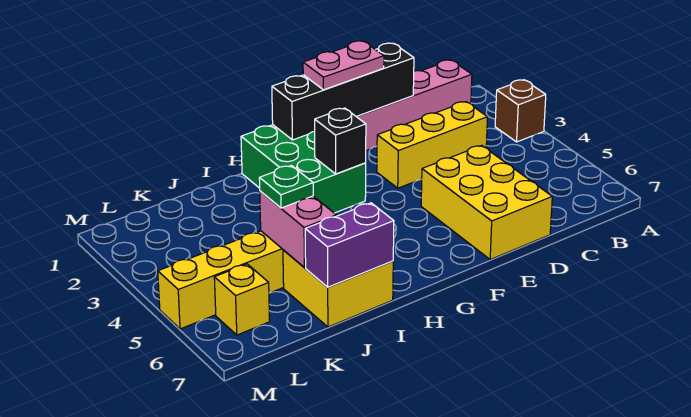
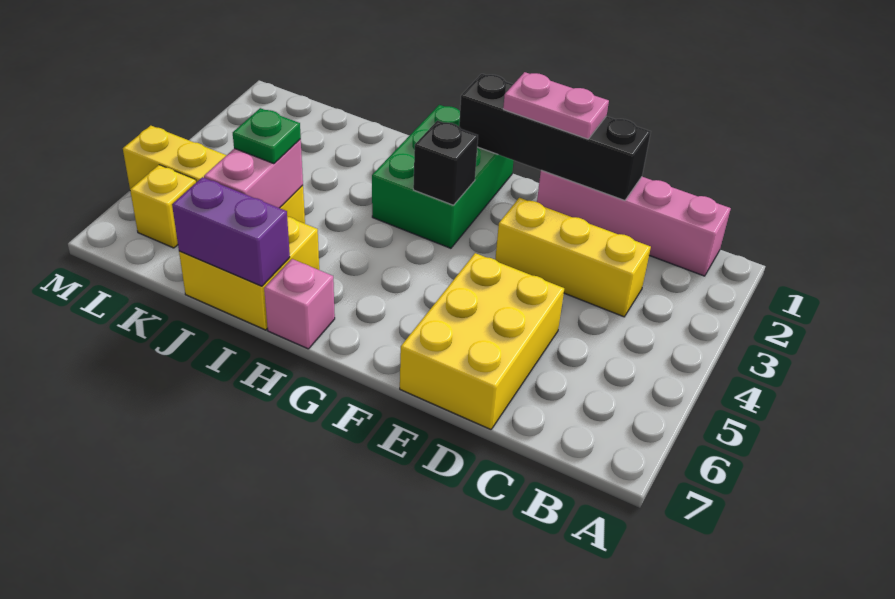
brown brick A3 level 1 -> none
none -> pink brick H7 level 1

